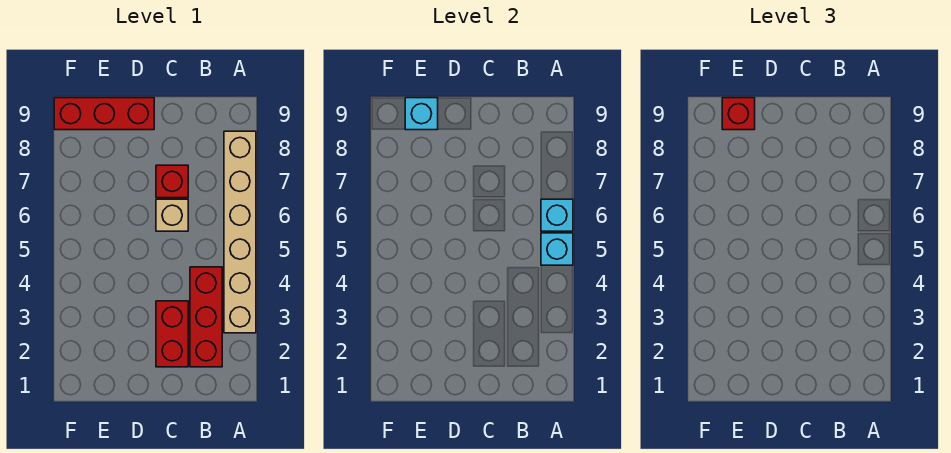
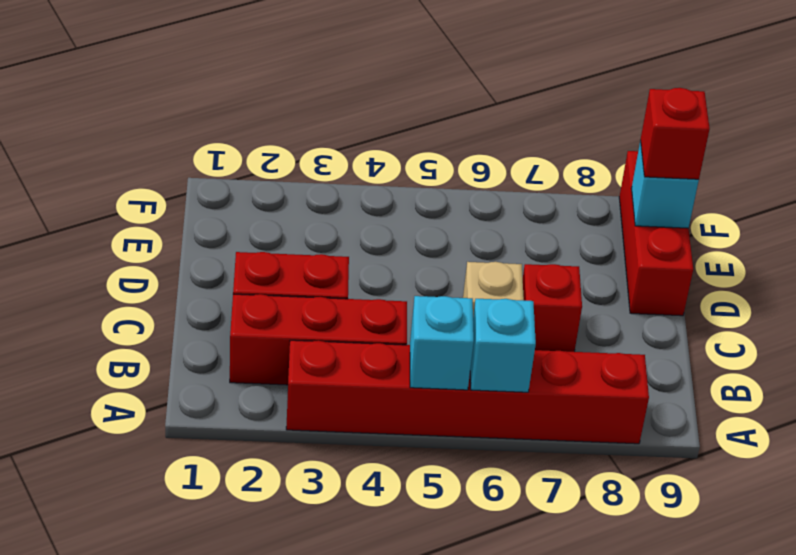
tan brick A3:A8 level 1 -> red brick A3:A8 level 1

